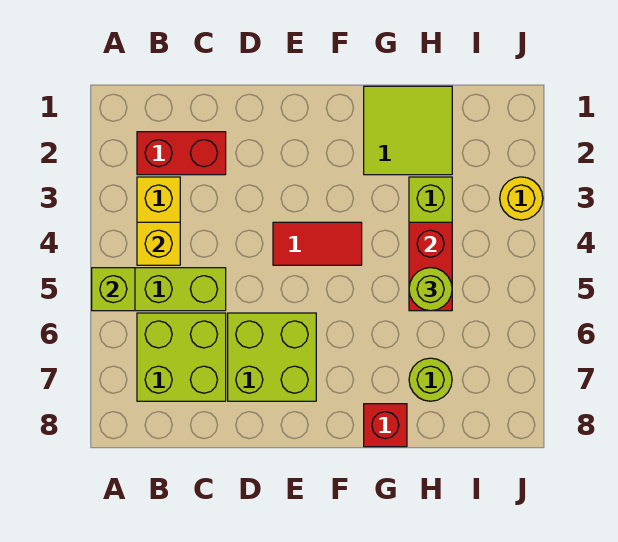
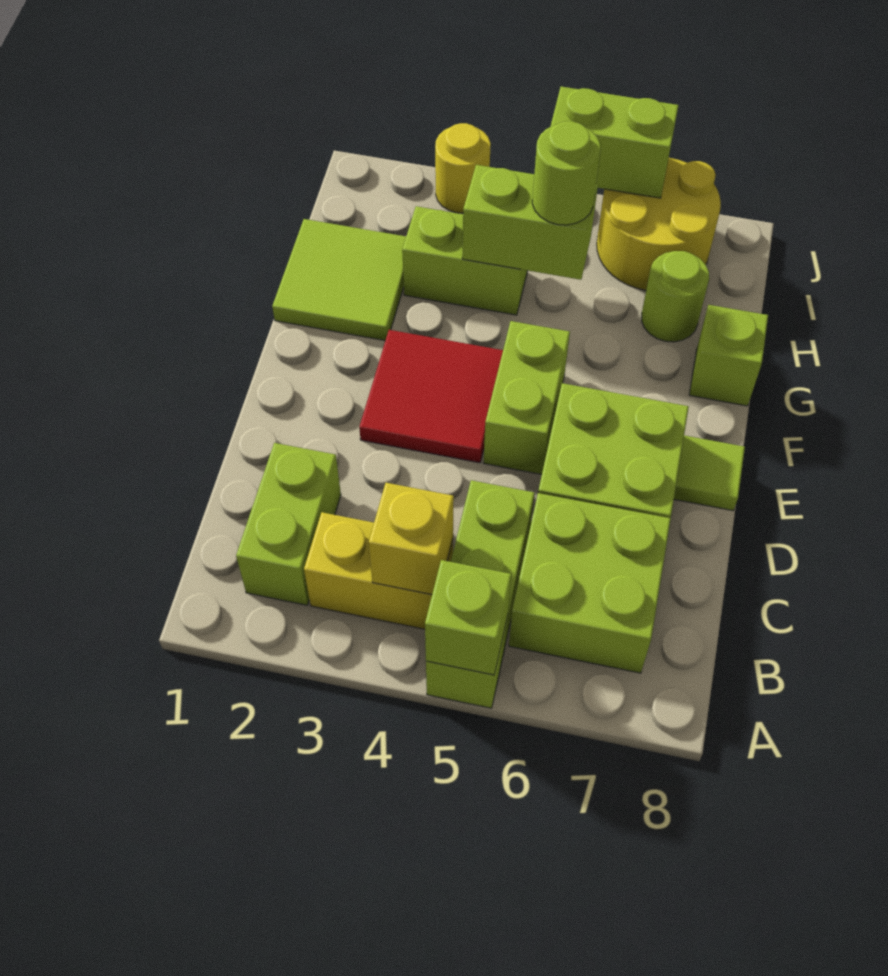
red brick B2:C2 level 1 -> lime brick B2:C2 level 1
red tile E4:F4 level 1 -> red tile E3:F4 level 1
none -> lime brick E5:F5 level 1
none -> lime tile E8 level 1
red brick G8 level 1 -> lime brick G8 level 1
red brick H4:H5 level 2 -> lime brick H4:H5 level 2
none -> yellow round brick I6:J7 level 1
none -> lime brick J5:J6 level 2

